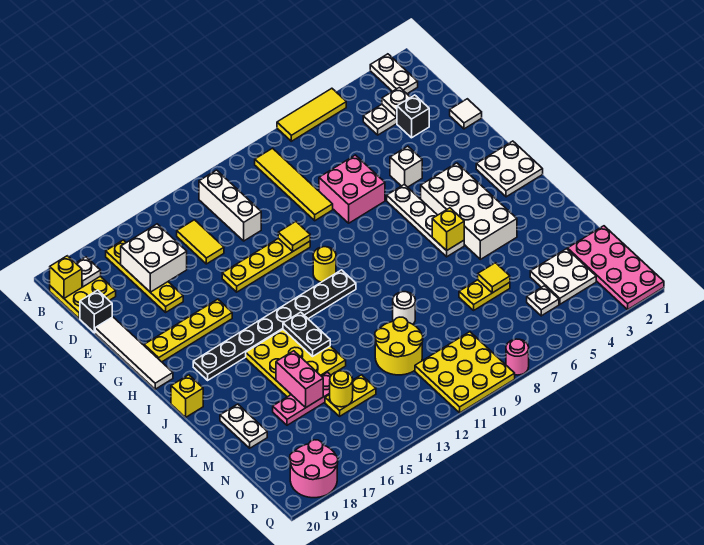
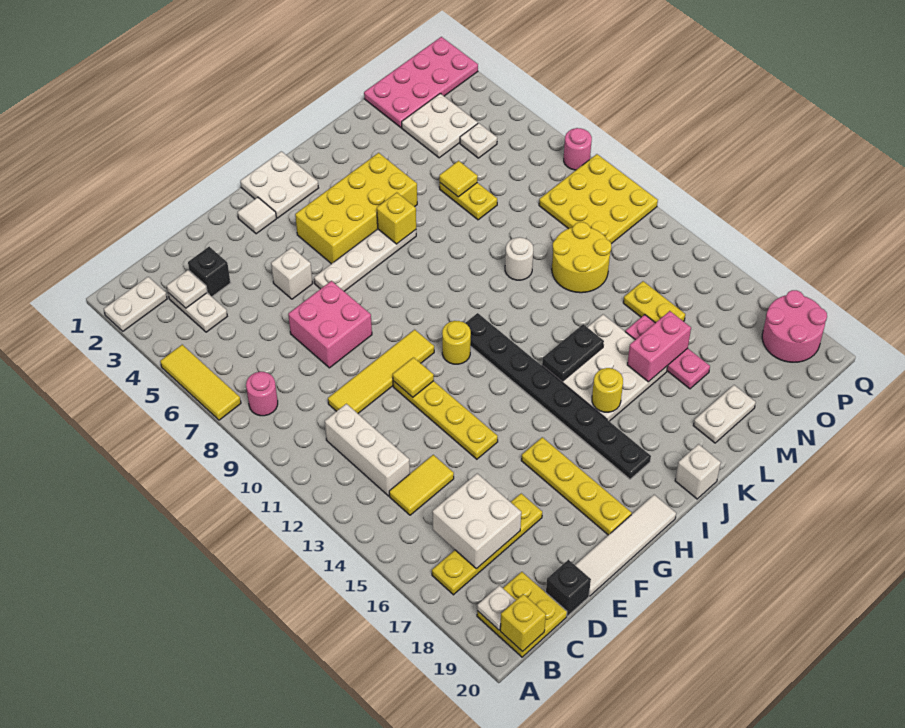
none -> pink round brick B8 level 1
yellow tile B9:E9 level 1 -> yellow tile D10:G10 level 1
white brick B12:D12 level 1 -> white brick C11:C13 level 1
white tile E1 level 1 -> white tile G2 level 1
white brick H4:K5 level 1 -> yellow brick H4:K5 level 1
yellow plate J14:L16 level 1 -> white plate J14:L16 level 1
yellow brick J20 level 1 -> white brick J20 level 1
yellow round brick N15 level 2 -> yellow round brick J16 level 2

